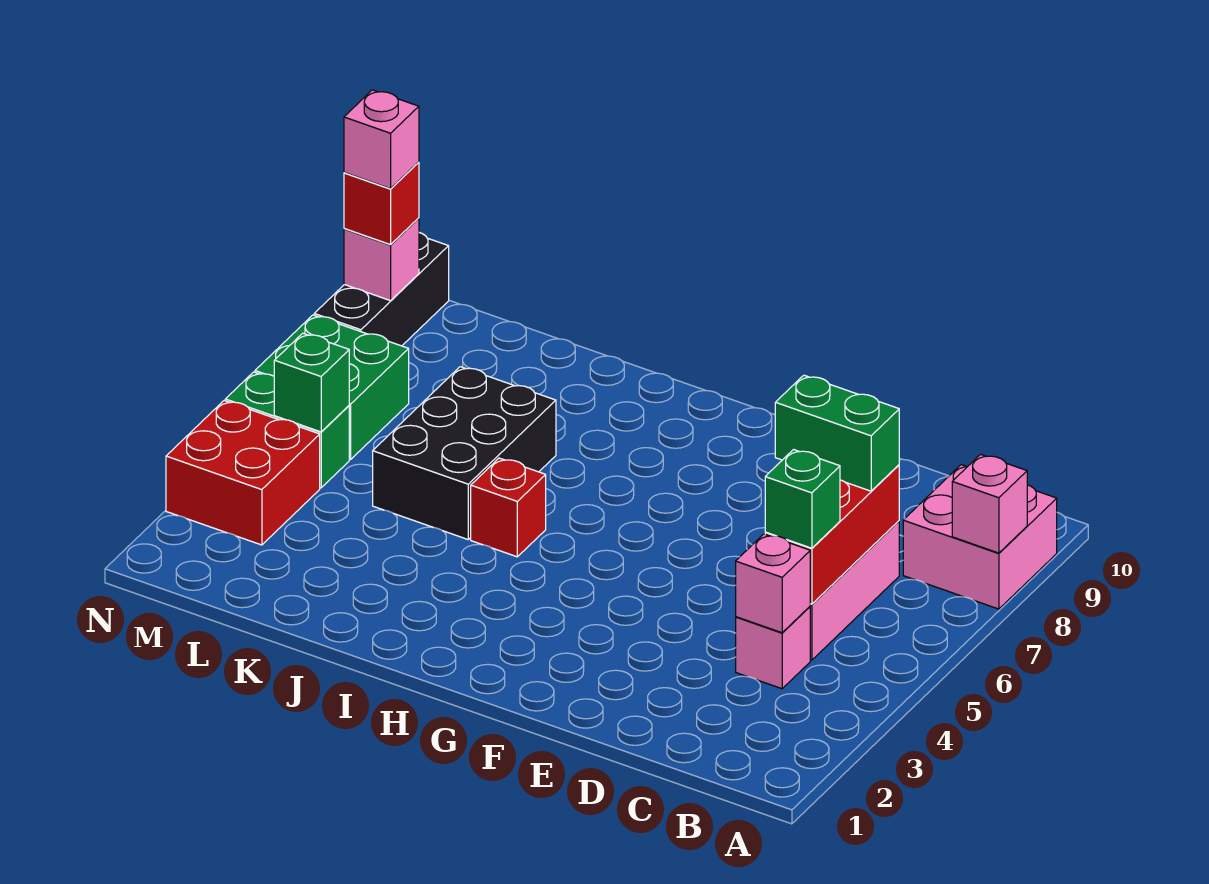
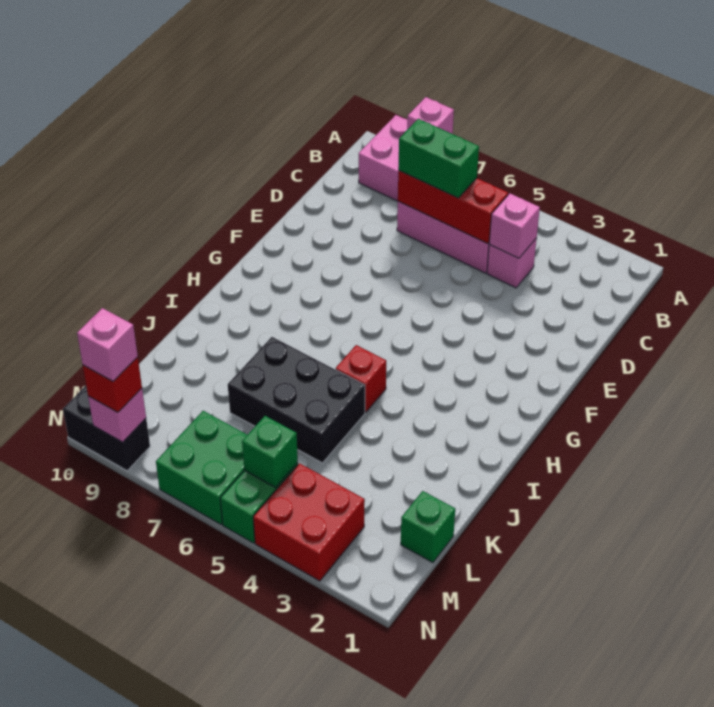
green brick C5 level 3 -> green brick L1 level 1
green brick C7:D7 level 3 -> green brick C6:C7 level 3
black brick N8:N10 level 1 -> black brick N9:N10 level 1

